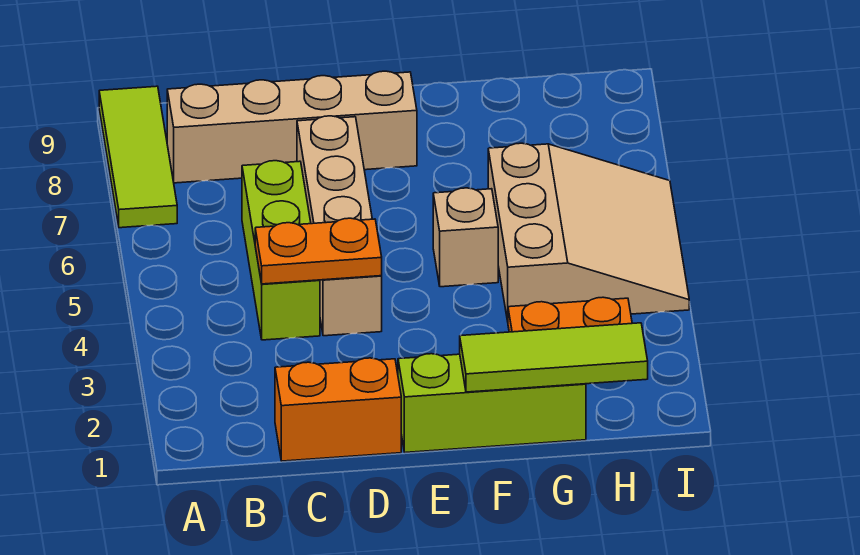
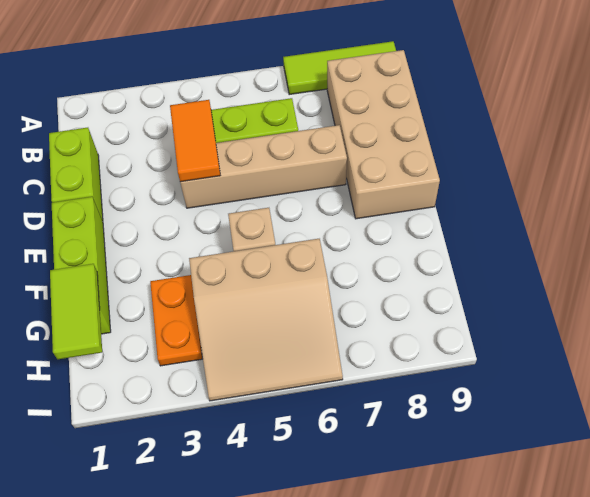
tan brick B8:E8 level 1 -> tan brick B8:E9 level 1
orange brick C1:D1 level 1 -> lime brick C1:D1 level 1
orange plate C4:D4 level 2 -> orange tile C4:D4 level 2
lime tile F1:H1 level 2 -> lime tile G1:H1 level 2

